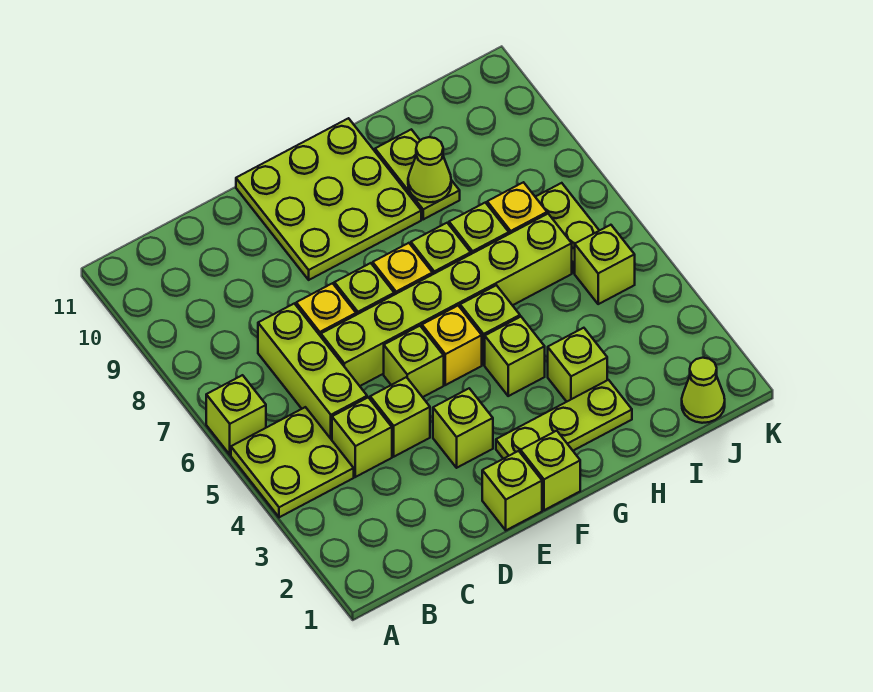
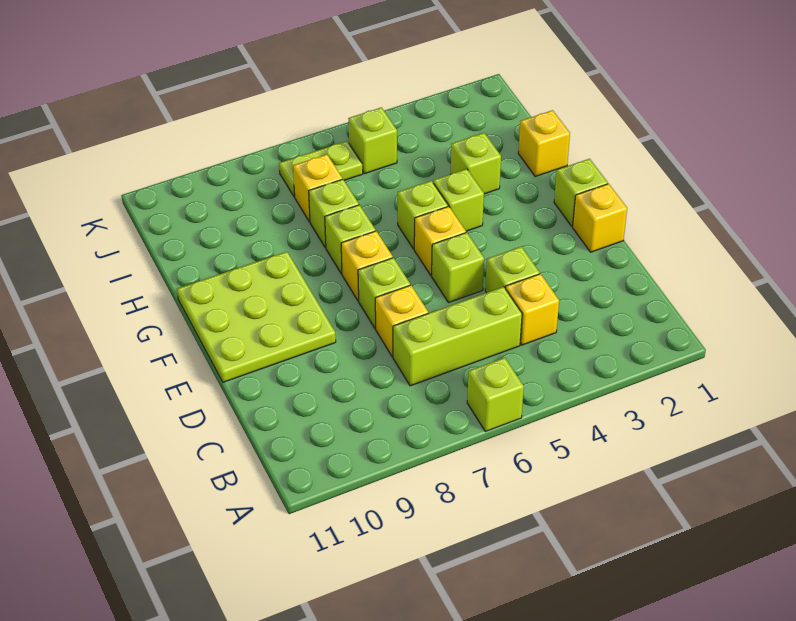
lime plate A4:B5 level 1 -> none
lime brick C4 level 1 -> yellow brick C4 level 1
lime brick D6:I6 level 1 -> none
lime brick E1 level 1 -> yellow brick E1 level 1
lime brick E3 level 1 -> none
lime plate F2:H2 level 1 -> none
none -> yellow brick H1 level 1
lime plate H9:H10 level 1 -> none
lime cone H9 level 2 -> none
lime cone J1 level 1 -> none

